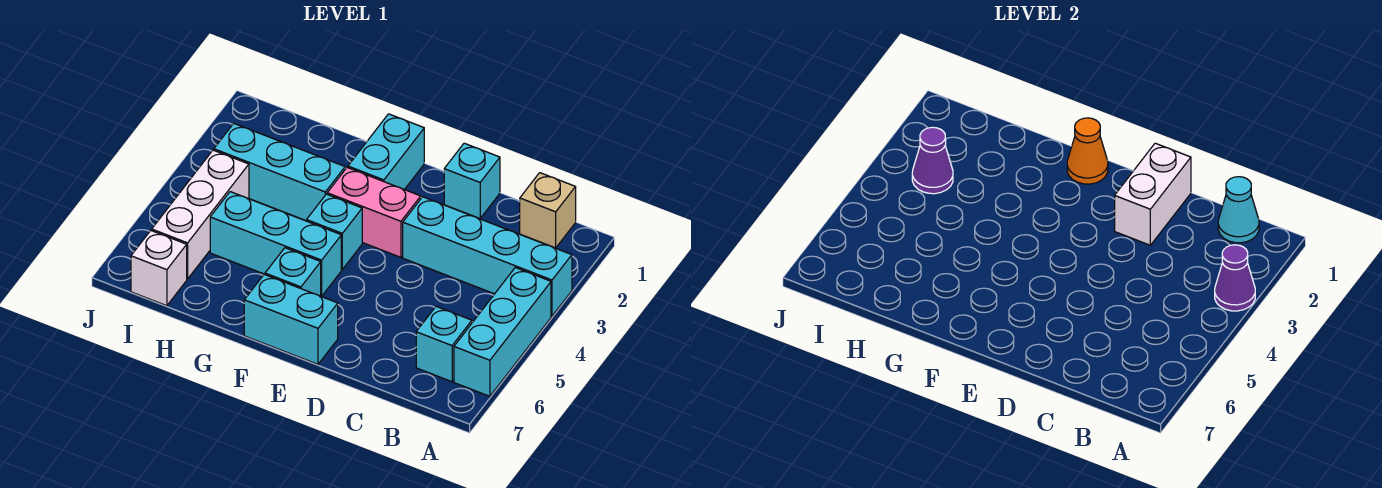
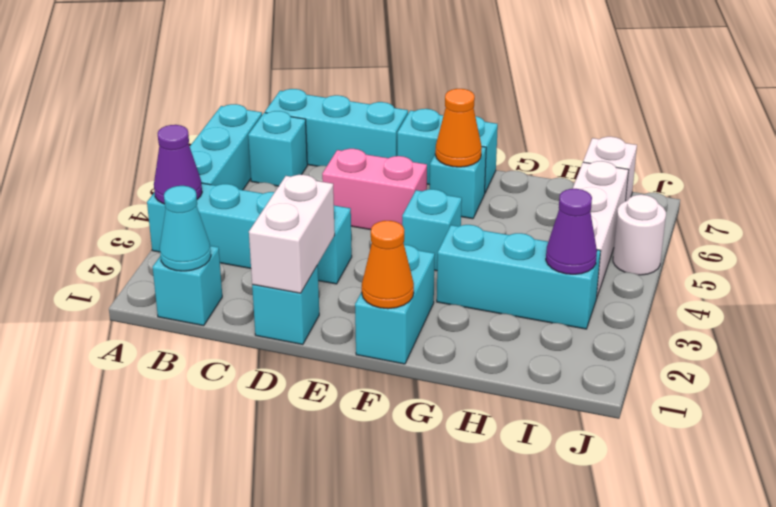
tan brick B1 level 1 -> cyan brick B1 level 1
pink brick E3:F3 level 1 -> pink brick D5:E5 level 1
cyan brick F5:H5 level 1 -> cyan brick B7:D7 level 1
none -> orange cone F6 level 2
none -> white round brick J5 level 1

